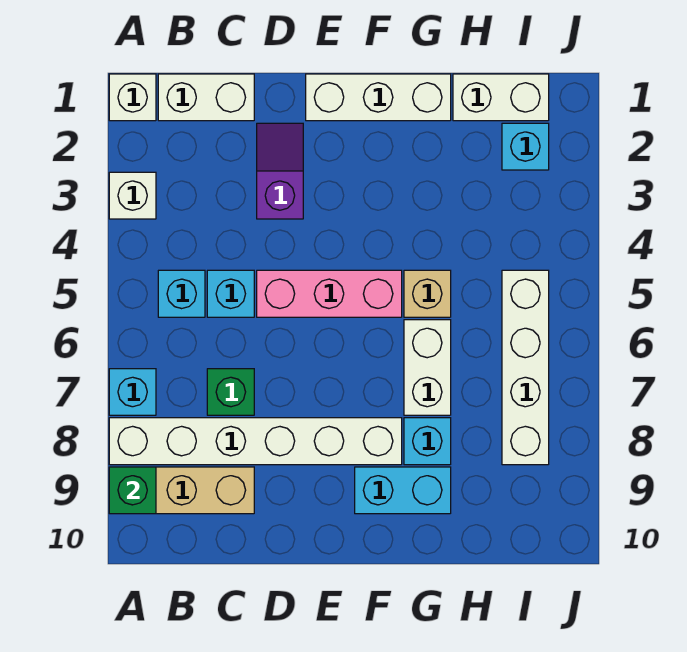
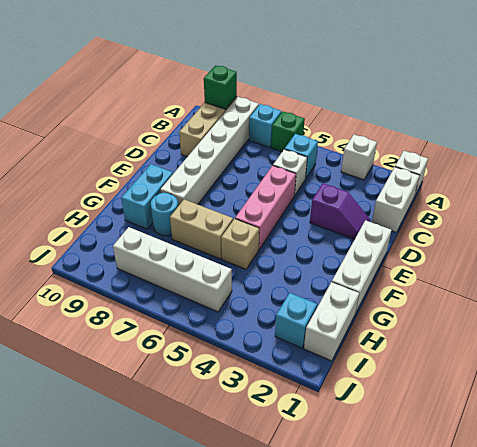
cyan brick C5 level 1 -> white brick C5 level 1
green brick C7 level 1 -> green brick A6 level 1
white brick G6:G7 level 1 -> tan brick G6:G7 level 1
cyan brick G8 level 1 -> cyan round brick G8 level 1

